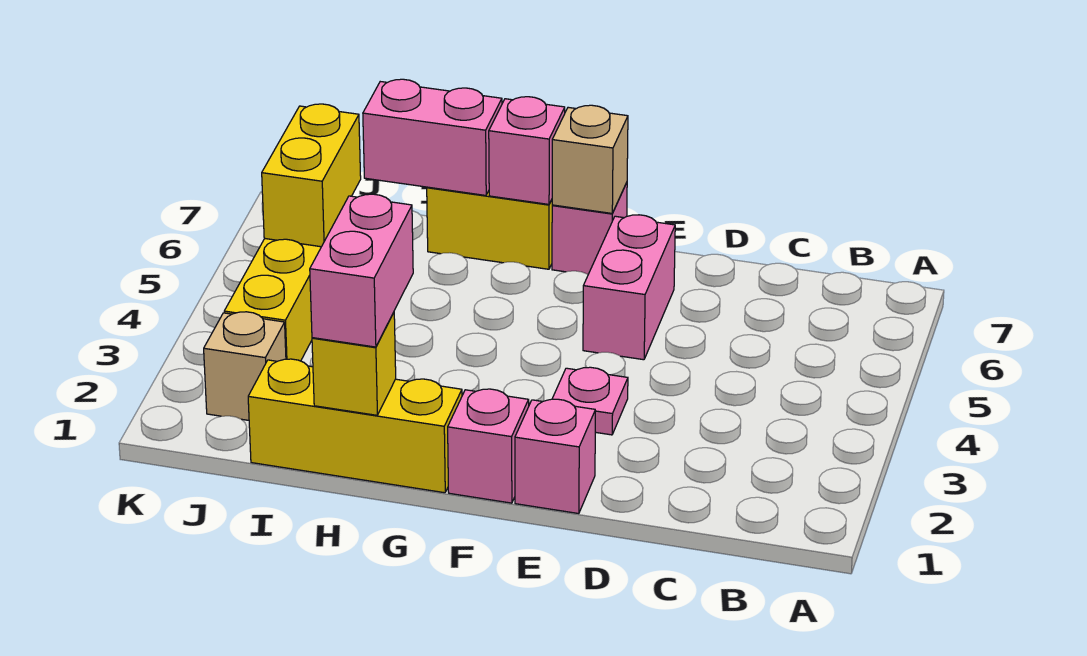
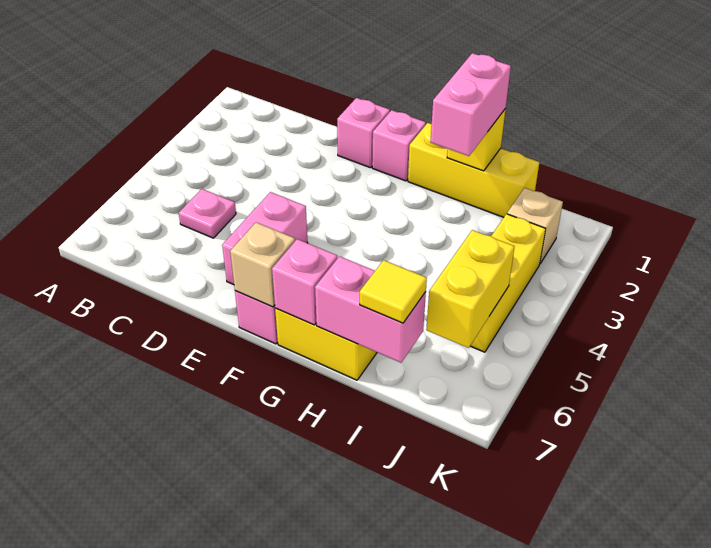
pink plate E3 level 1 -> pink plate C5 level 1
none -> yellow tile I7 level 3

